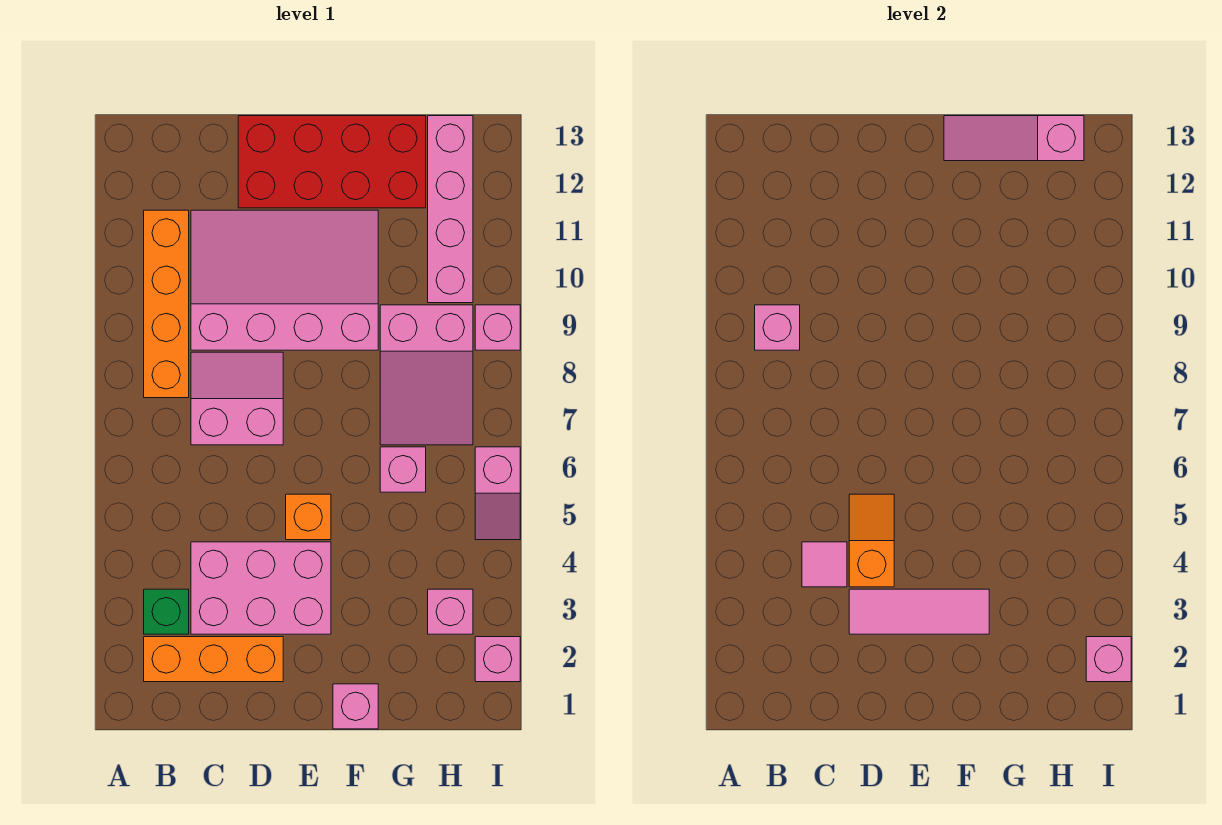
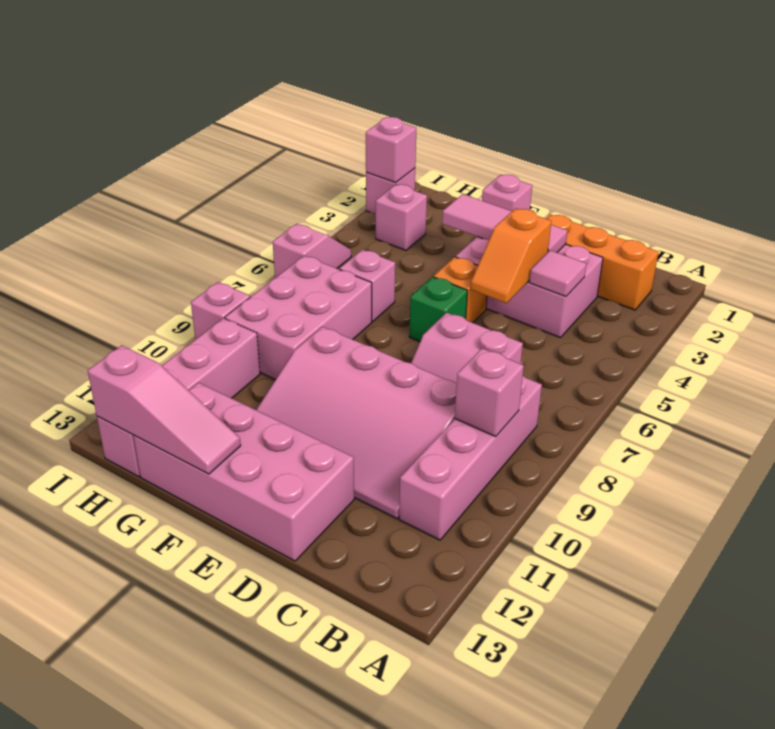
green brick B3 level 1 -> green brick E6 level 1
orange brick B8:B11 level 1 -> pink brick B8:B11 level 1
red brick D12:G13 level 1 -> pink brick D12:G13 level 1
pink slope G7:H9 level 1 top 9 -> pink brick G7:H9 level 1

